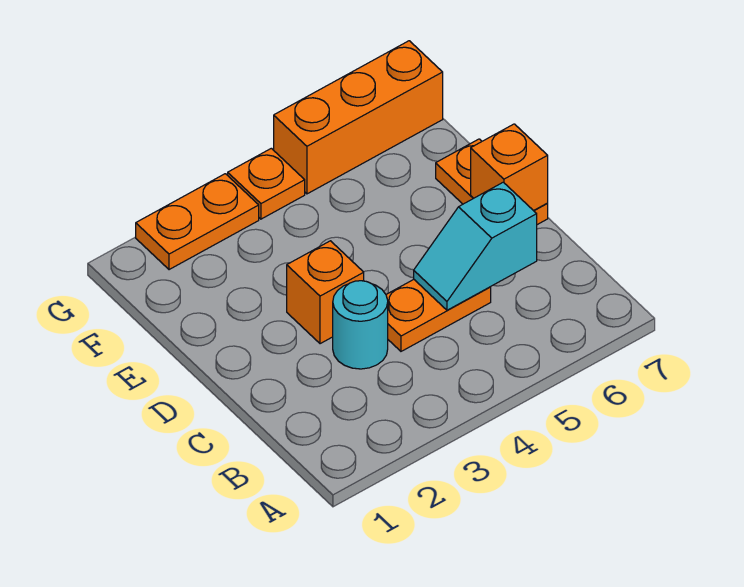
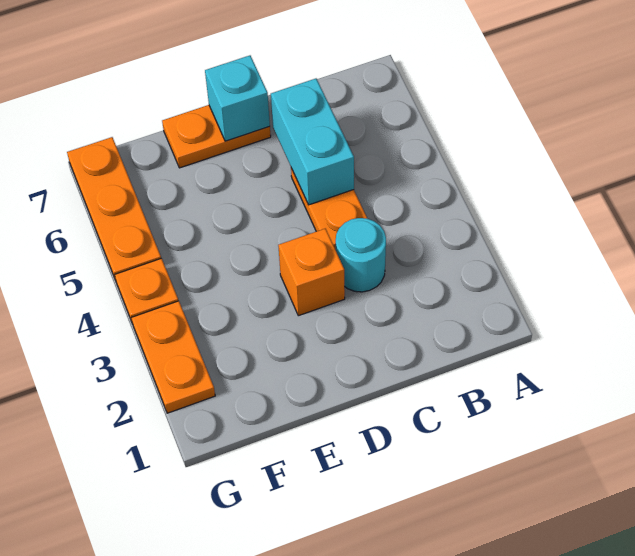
cyan slope C5:C6 level 2 top 6 -> cyan brick C5:C6 level 2
orange brick D7 level 2 -> cyan brick D7 level 2
orange brick G5:G7 level 1 -> orange plate G5:G7 level 1

